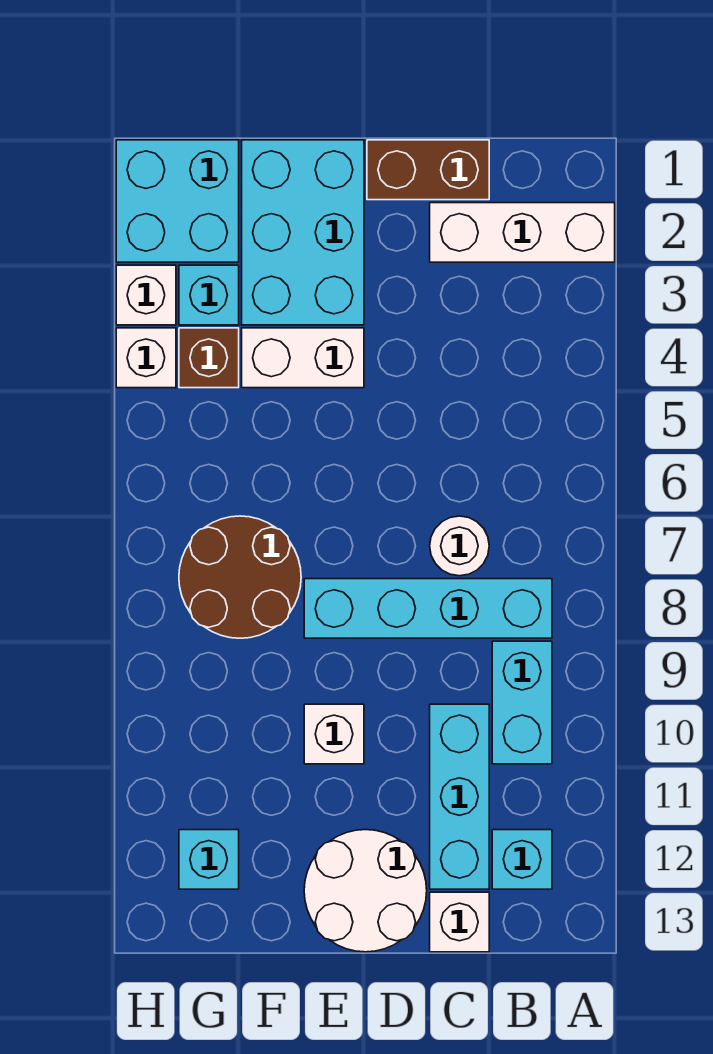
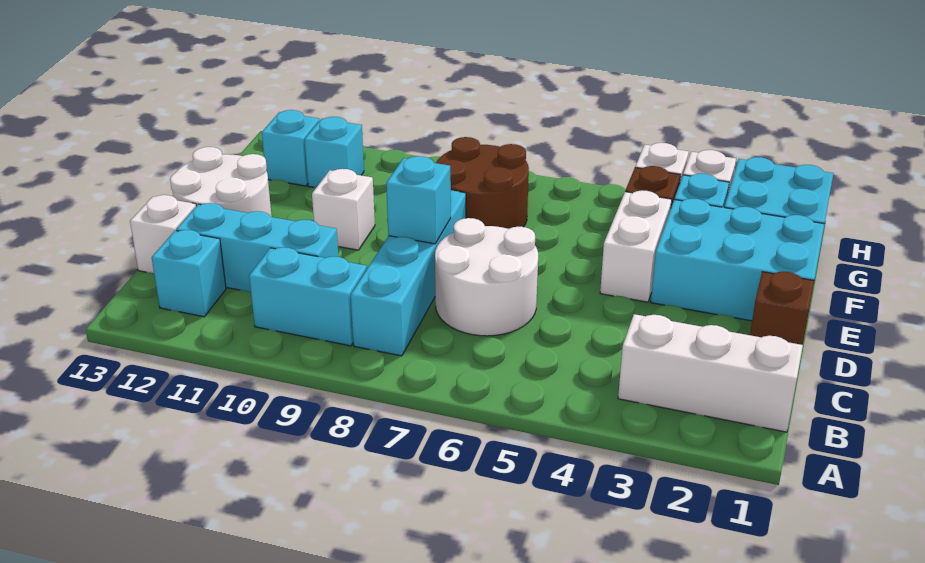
white brick A2:C2 level 1 -> white brick B1:B3 level 1
brown brick C1:D1 level 1 -> brown brick D1 level 1
white round brick C7 level 1 -> white round brick C6:D7 level 1
none -> cyan brick D8 level 2
none -> cyan brick G11 level 1

